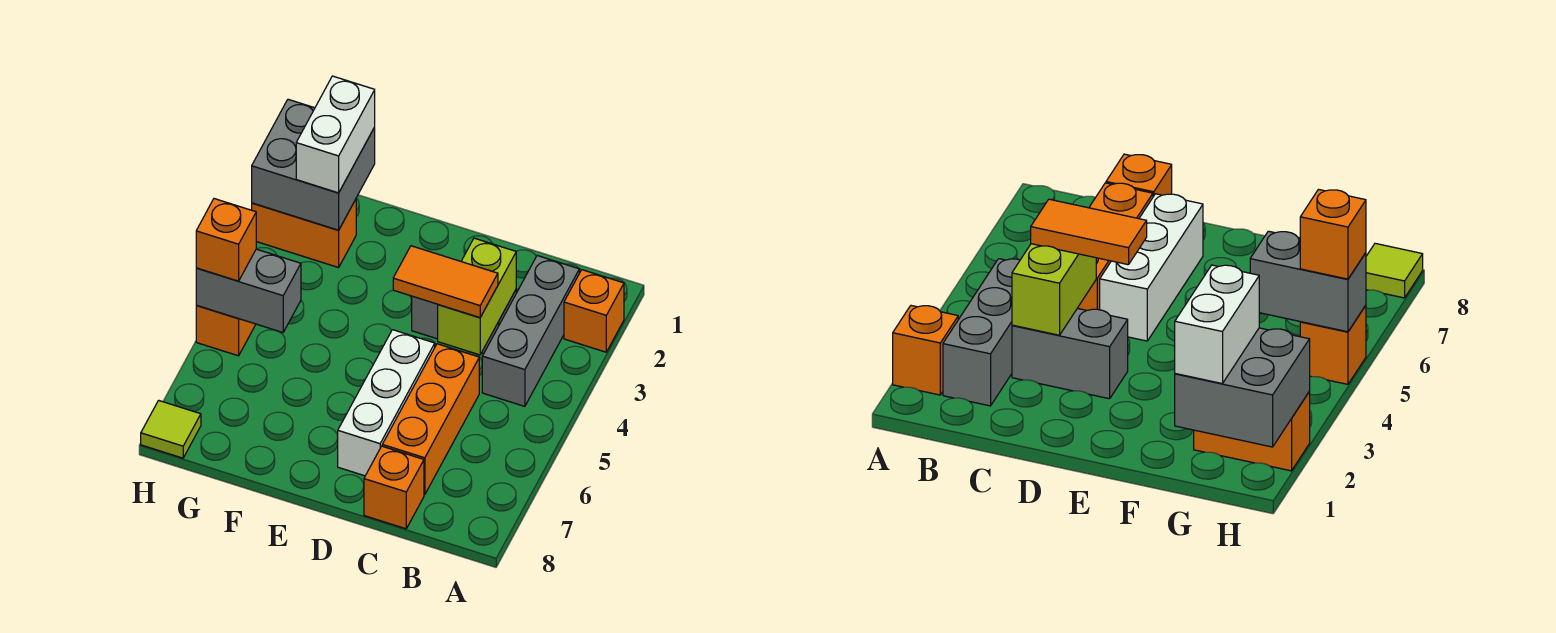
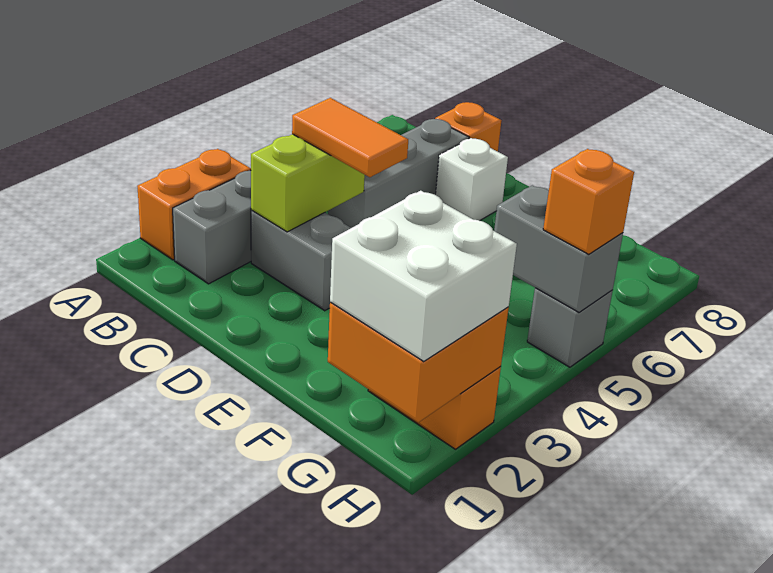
orange brick A2 level 1 -> orange brick A2:A3 level 1
orange brick C5:C7 level 1 -> grey brick C5:C7 level 1
white brick D5:D7 level 1 -> white brick D7 level 1
grey brick G1:H2 level 2 -> orange brick G1:H2 level 2
white brick G1:G2 level 3 -> white brick G1:H2 level 3
orange brick H5 level 1 -> grey brick H5 level 1
lime tile H8 level 1 -> none

